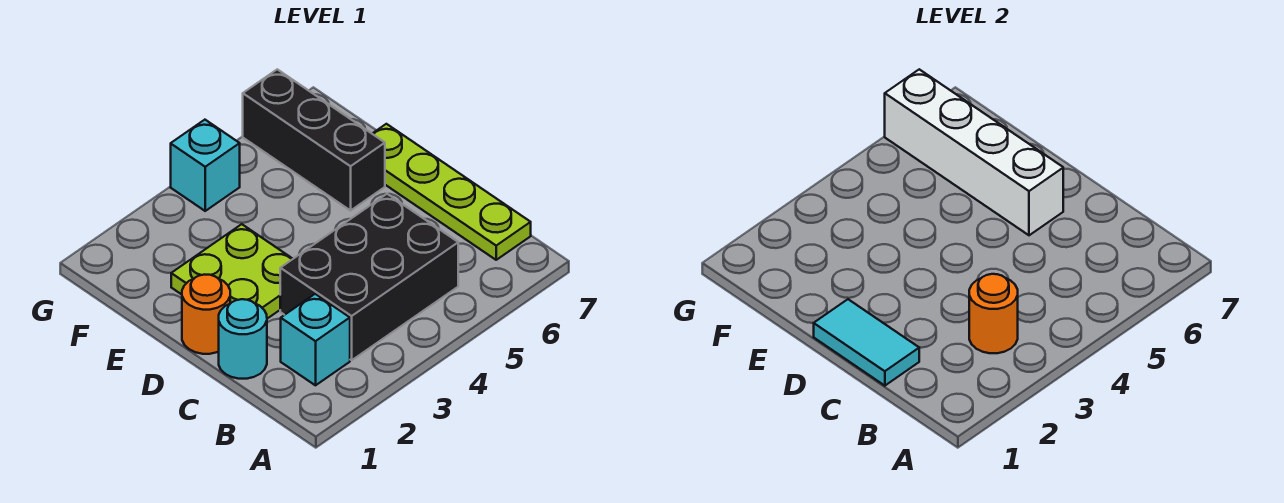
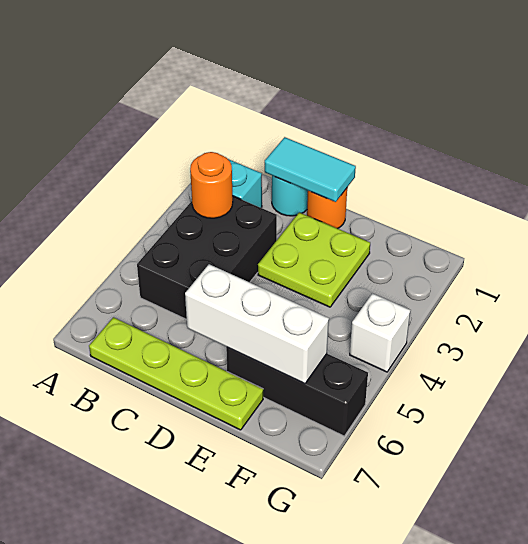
white brick D6:G6 level 2 -> white brick D6:F6 level 2
cyan brick G4 level 1 -> white brick G4 level 1

